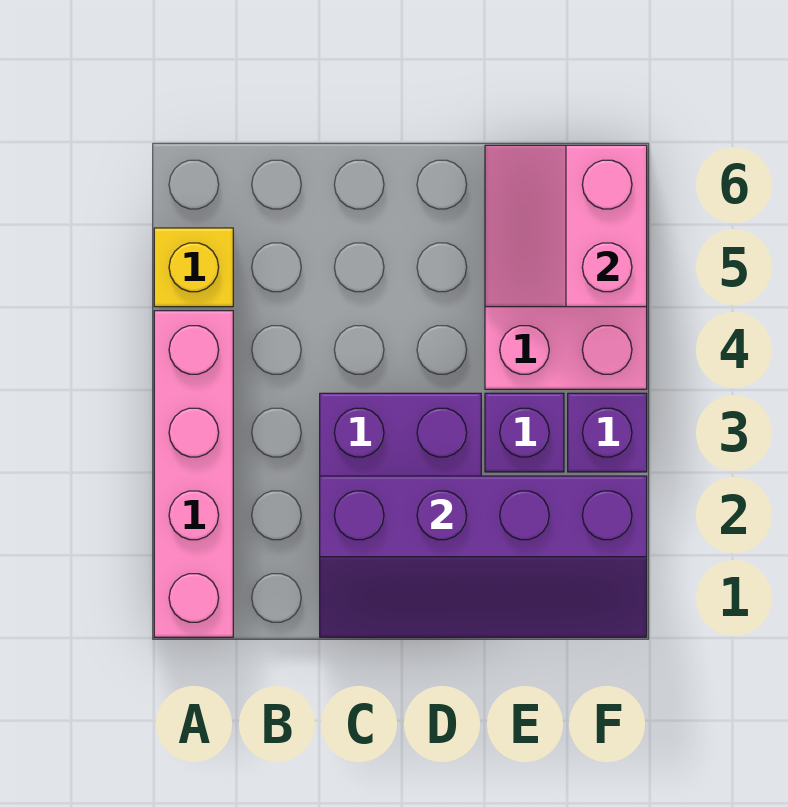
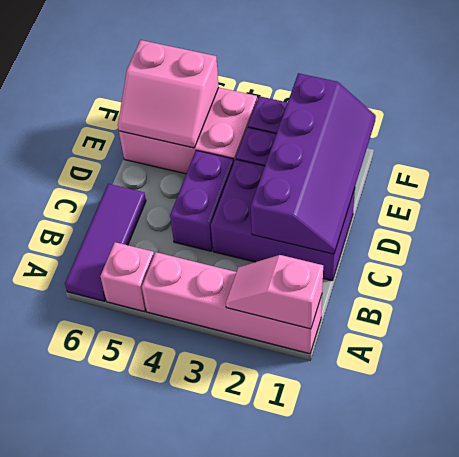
none -> pink slope A1:A2 level 2 top 1
yellow brick A5 level 1 -> pink brick A5 level 1
none -> purple tile A6:C6 level 1
none -> purple brick C4:D4 level 1

